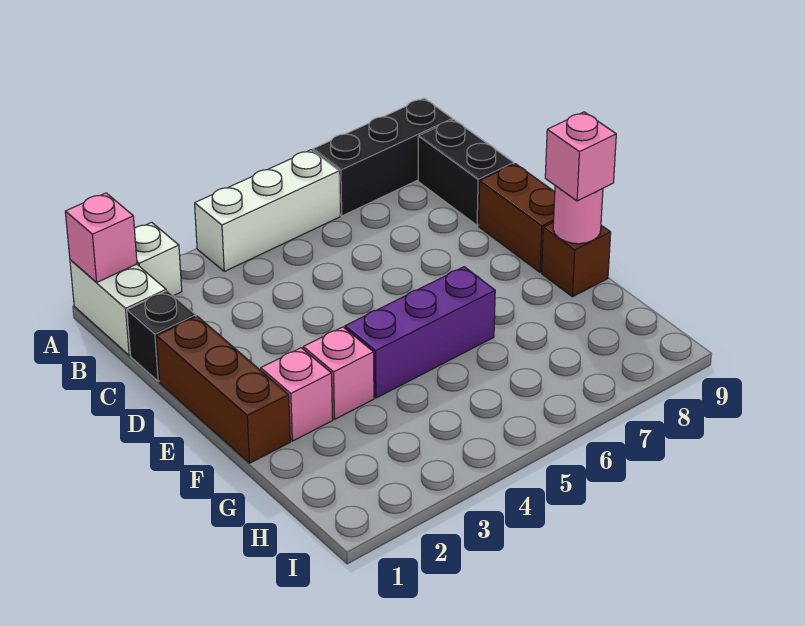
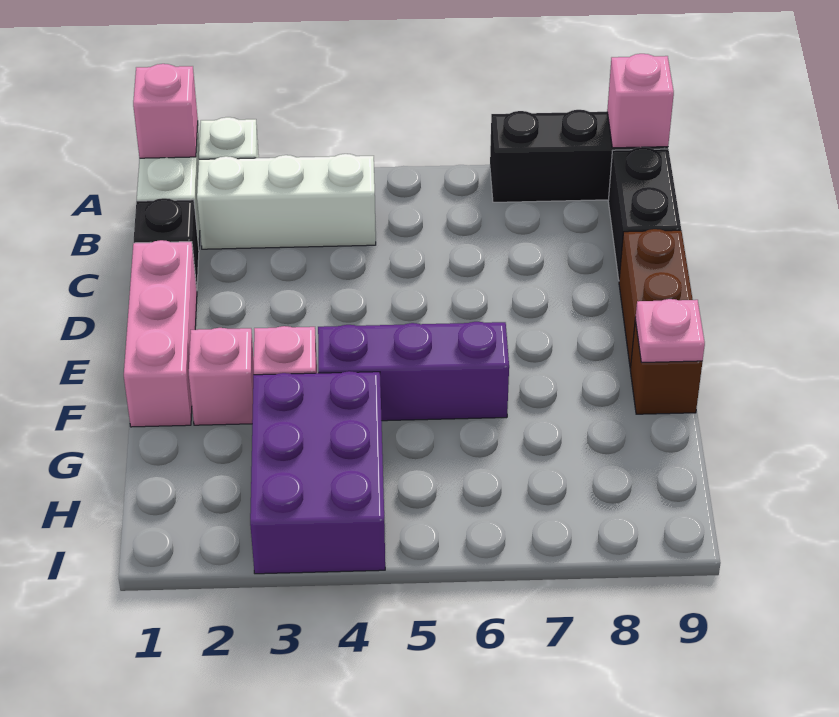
white brick A4:A6 level 1 -> white brick B2:B4 level 1
brown brick D1:F1 level 1 -> pink brick D1:F1 level 1
pink round brick F9 level 2 -> pink plate F9 level 2
pink brick F9 level 3 -> pink brick A9 level 2
none -> purple brick G3:I4 level 1

